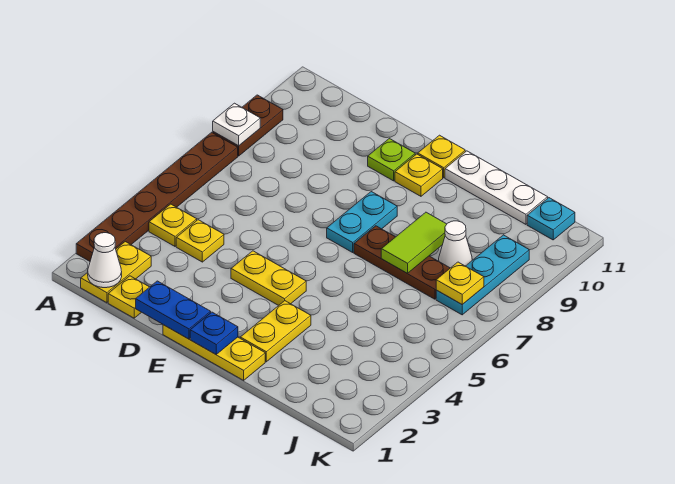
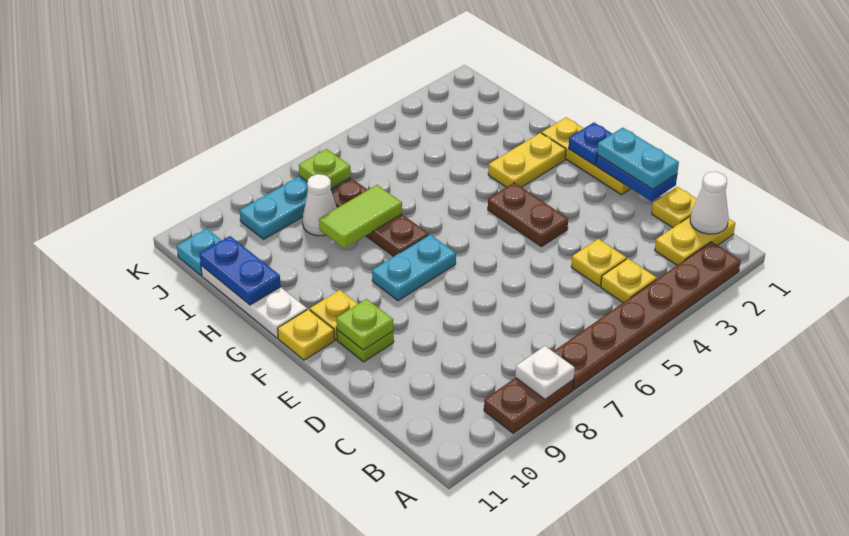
none -> cyan plate D1:E1 level 3
yellow plate E4:F4 level 1 -> brown plate E4:F4 level 1
none -> lime plate E10 level 2
none -> blue plate H11:I11 level 2
yellow plate J7 level 2 -> lime plate J7 level 2

